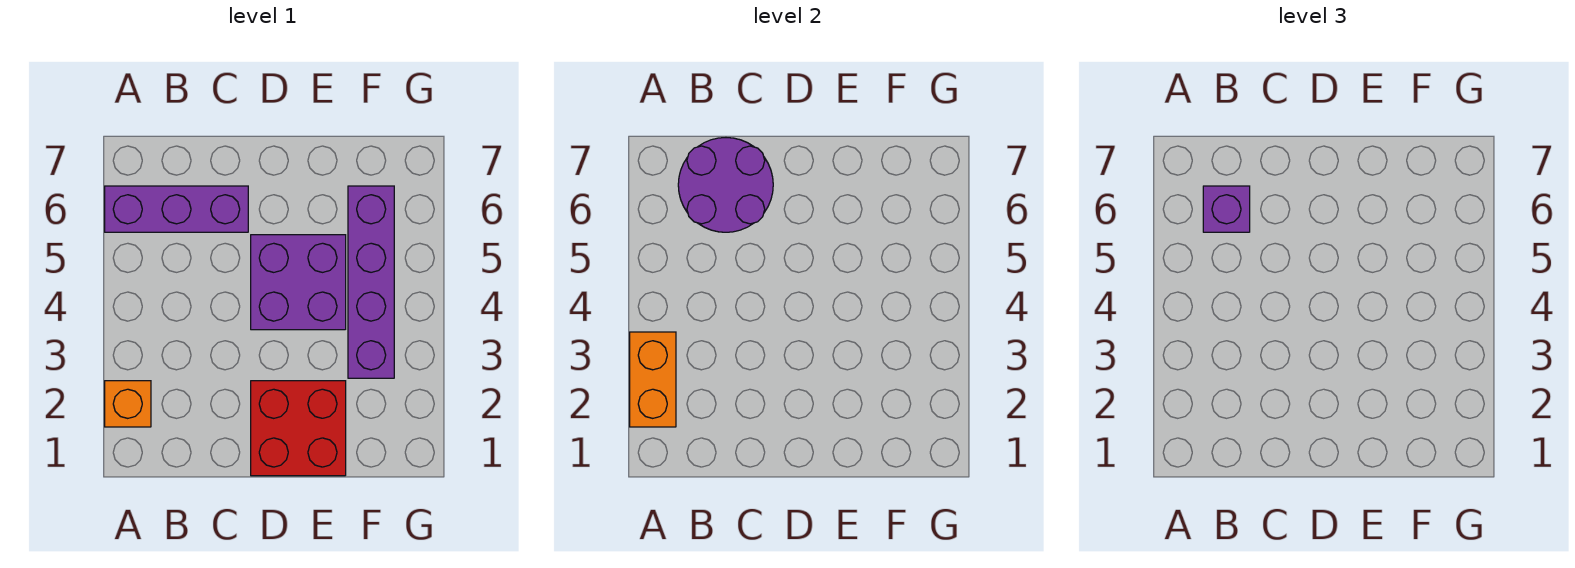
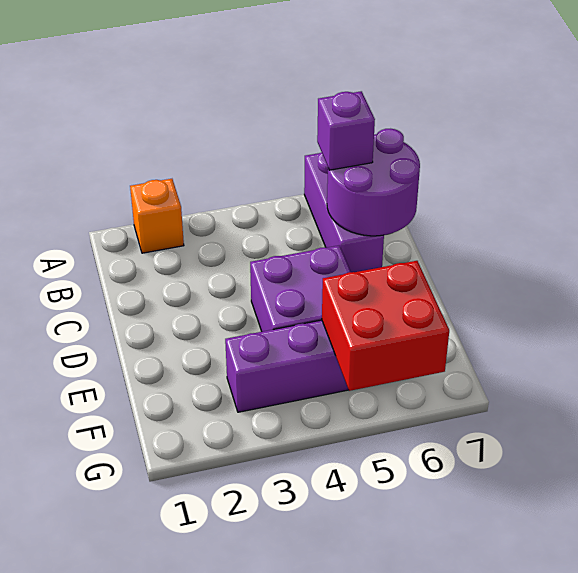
orange brick A2:A3 level 2 -> none
red brick D1:E2 level 1 -> red brick F5:G6 level 2

